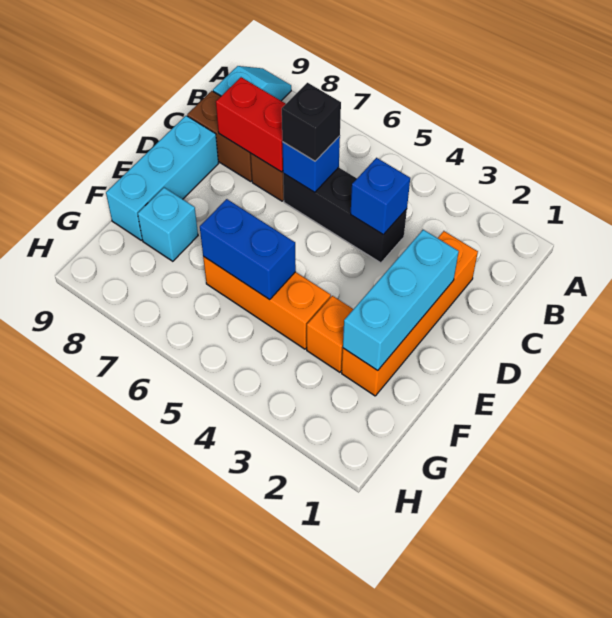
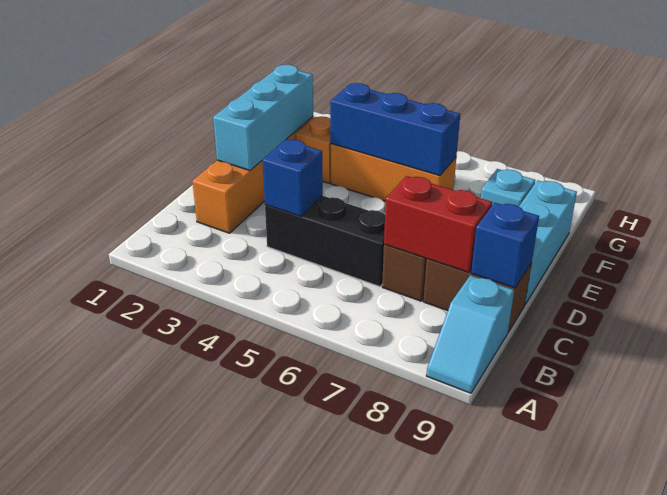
blue brick C6 level 2 -> blue brick C9 level 2
black brick C6 level 3 -> none
blue brick F5:F6 level 2 -> blue brick F4:F6 level 2

